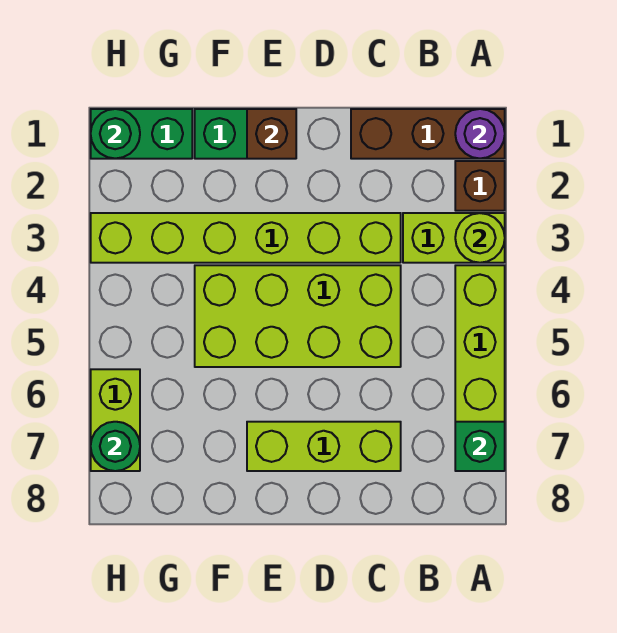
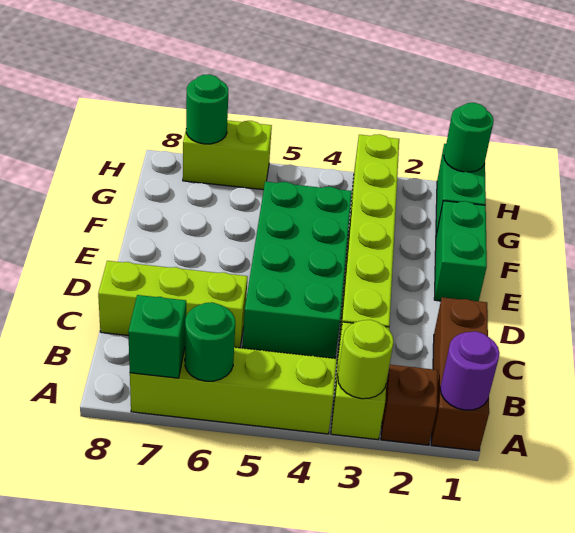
none -> green round brick A6 level 2
lime brick C4:F5 level 1 -> green brick C4:F5 level 1
lime brick C7:E7 level 1 -> lime brick C6:C8 level 1
brown brick E1 level 2 -> none

